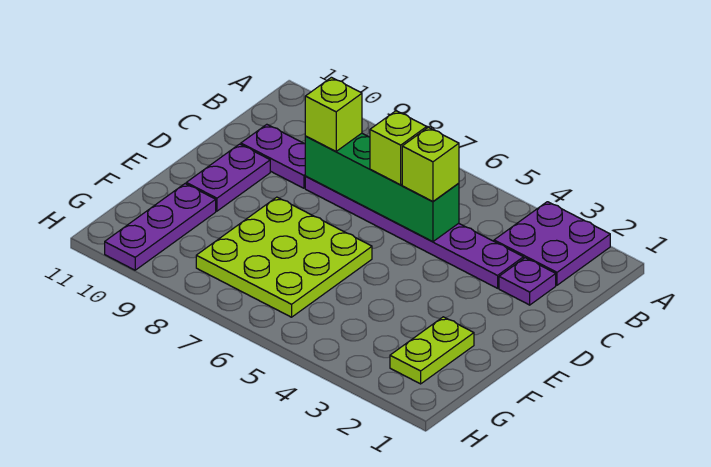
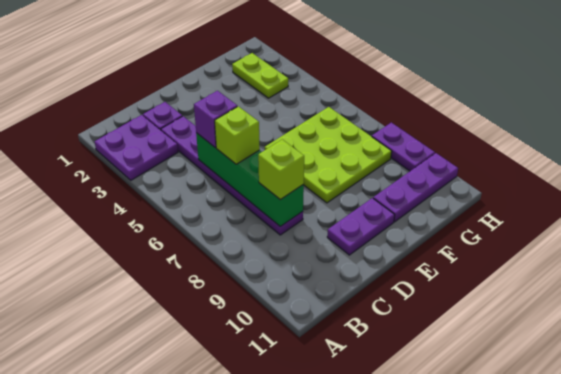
lime brick C5 level 3 -> purple brick C5 level 3
purple plate C9:C10 level 1 -> purple plate H8:H9 level 1
lime plate F2:G2 level 1 -> lime plate G2:G3 level 1

